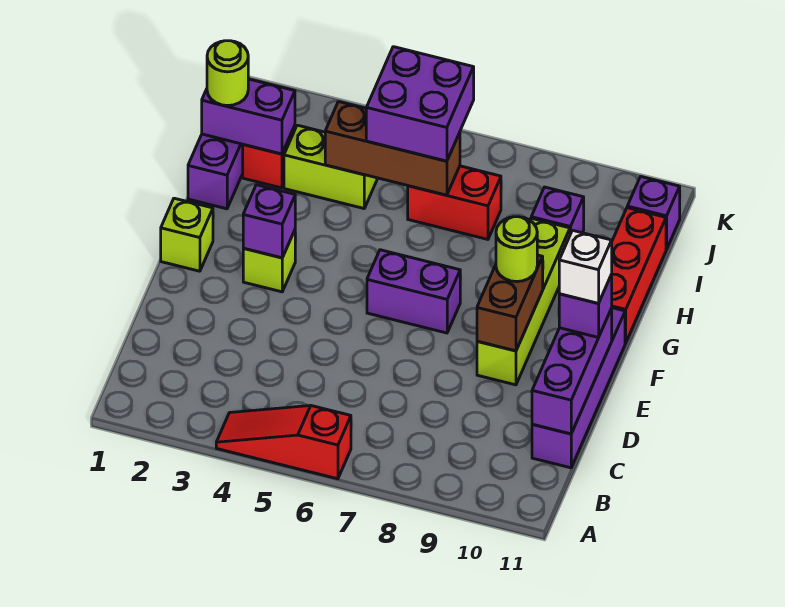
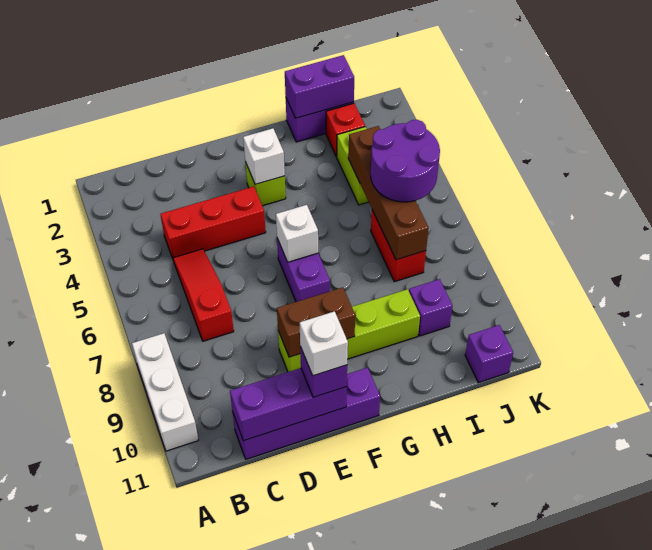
red slope A4:A6 level 1 top 6 -> red slope C5:C7 level 1 top 7
none -> white brick A8:A10 level 1
lime brick F1 level 1 -> none
purple brick F3 level 2 -> white brick F3 level 2
none -> white brick F6 level 2
lime round brick F9 level 3 -> none
red brick G11:I11 level 1 -> red brick C4:E4 level 1
purple brick I1:I2 level 2 -> purple brick H1:I1 level 2
lime round brick I1 level 3 -> none
brown brick I4:I6 level 2 -> brown brick I4:I7 level 2
purple brick I5:J6 level 3 -> purple round brick I5:J6 level 3

